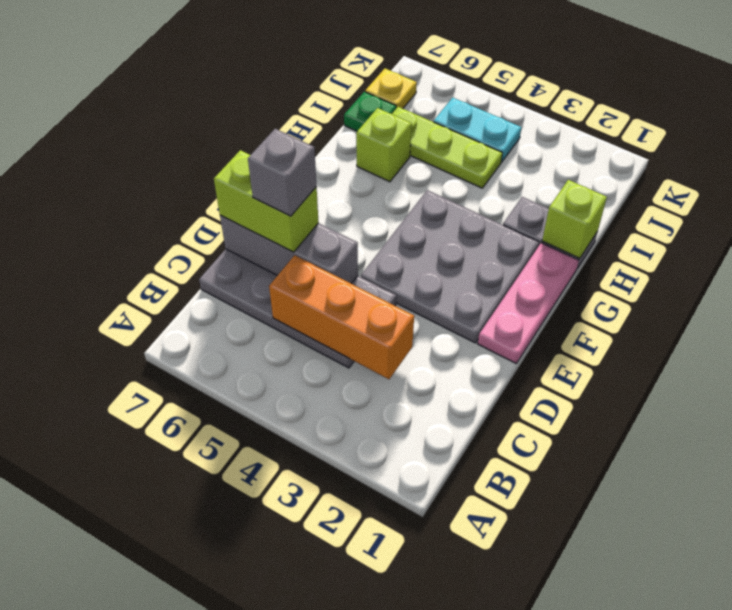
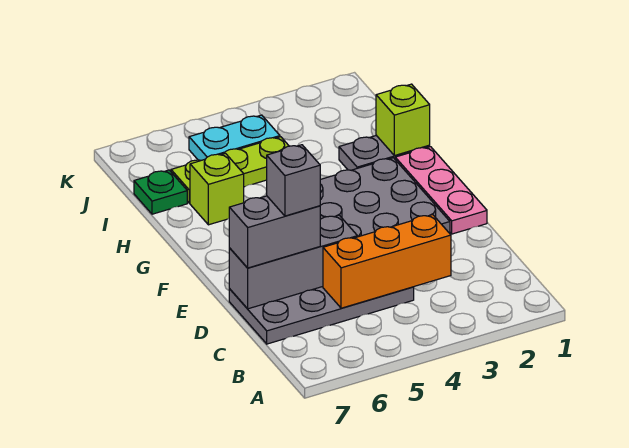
lime brick D6:D7 level 3 -> grey brick D6:D7 level 3
yellow plate J7 level 1 -> none

